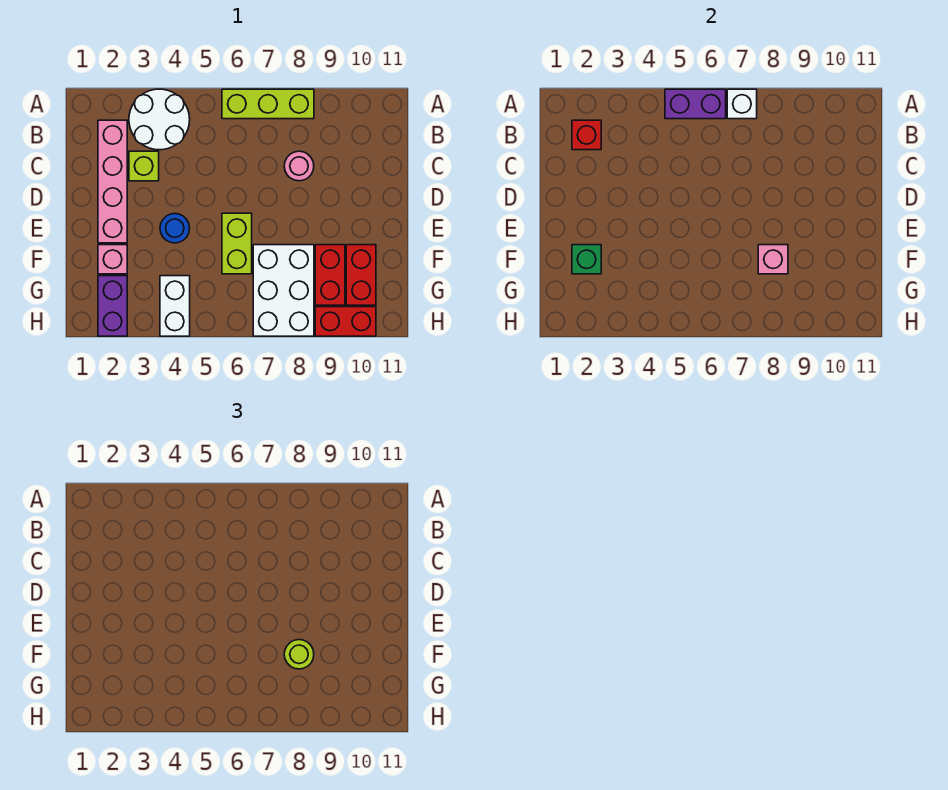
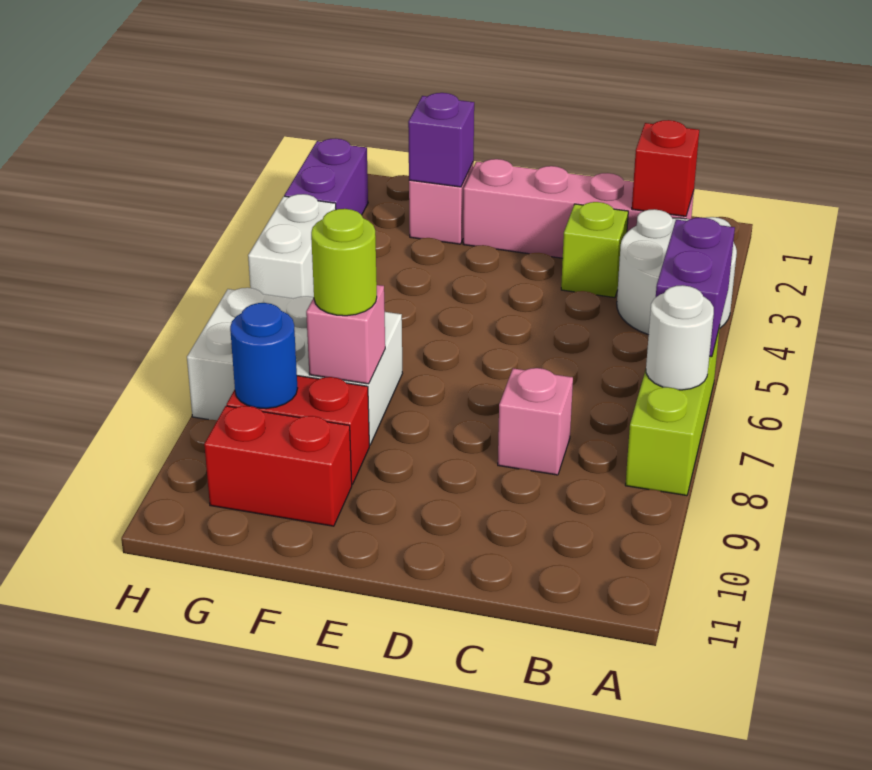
white brick A7 level 2 -> white round brick A7 level 2
pink round brick C8 level 1 -> pink brick C8 level 1
blue round brick E4 level 1 -> blue round brick G9 level 2
lime brick E6:F6 level 1 -> none
green brick F2 level 2 -> purple brick F2 level 2
purple brick G2:H2 level 1 -> purple brick H2:H3 level 1
white brick G4:H4 level 1 -> white brick H4:H5 level 1
red brick H9:H10 level 1 -> none

